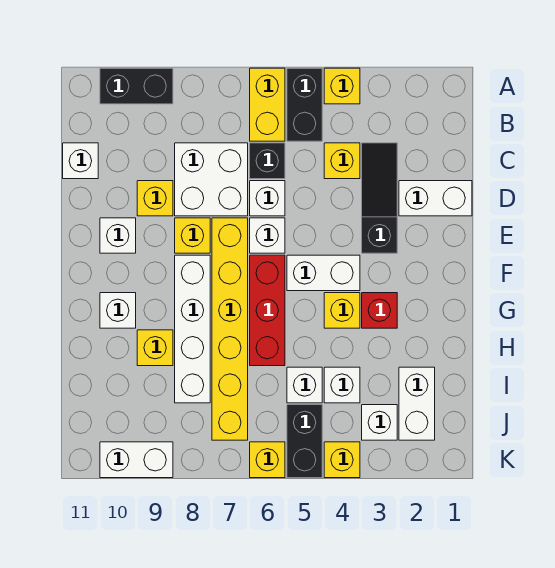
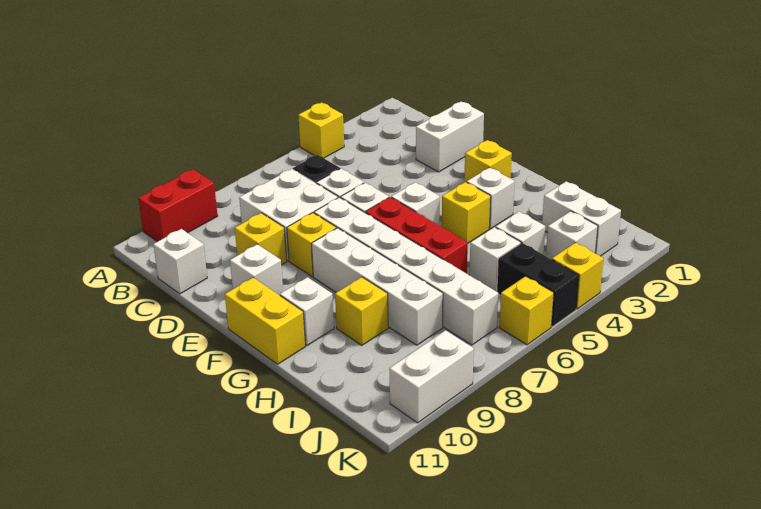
black brick A5:B5 level 1 -> none
yellow brick A6:B6 level 1 -> yellow brick F11:G11 level 1
black brick A9:A10 level 1 -> red brick A9:A10 level 1
black slope C3:E3 level 1 top E -> none
yellow brick C4 level 1 -> yellow brick F2 level 1
yellow brick E7:J7 level 1 -> white brick E7:J7 level 1
white brick F4:F5 level 1 -> white brick F5 level 1
red brick G3 level 1 -> white brick G3 level 1

